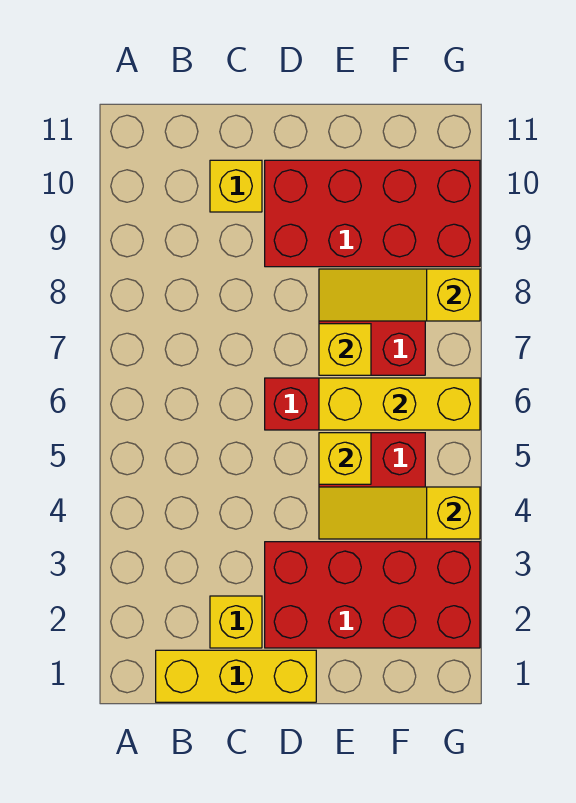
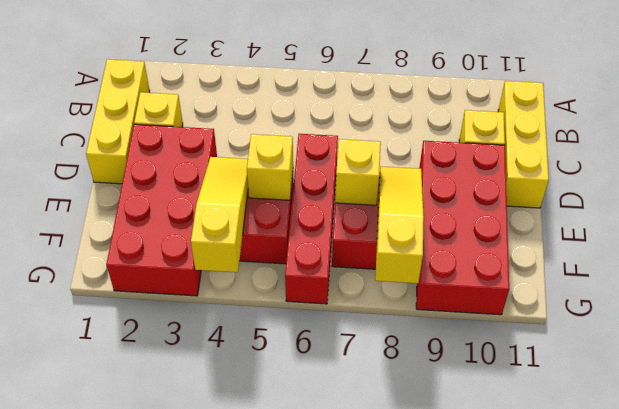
yellow brick E6:G6 level 2 -> yellow brick B11:D11 level 1

